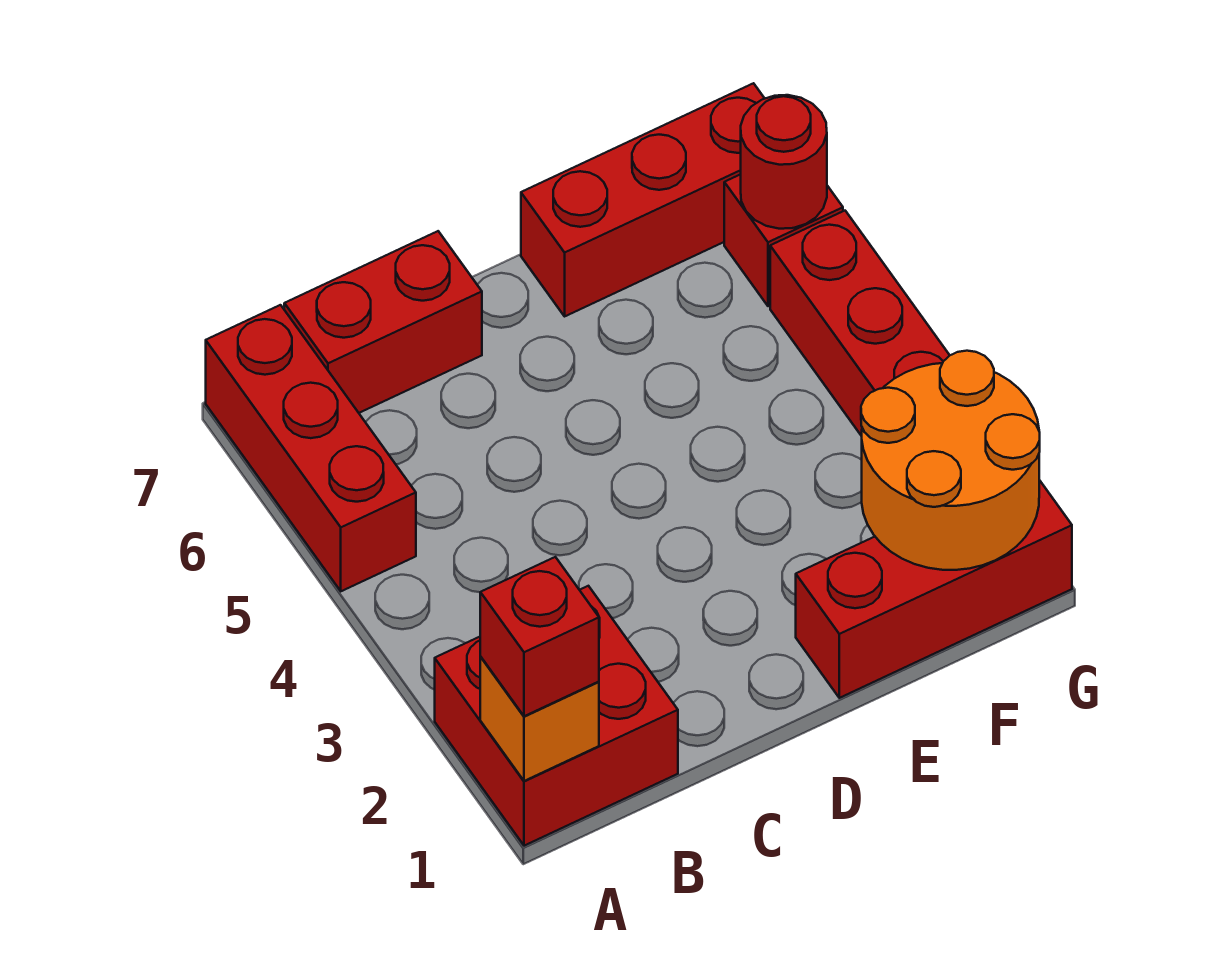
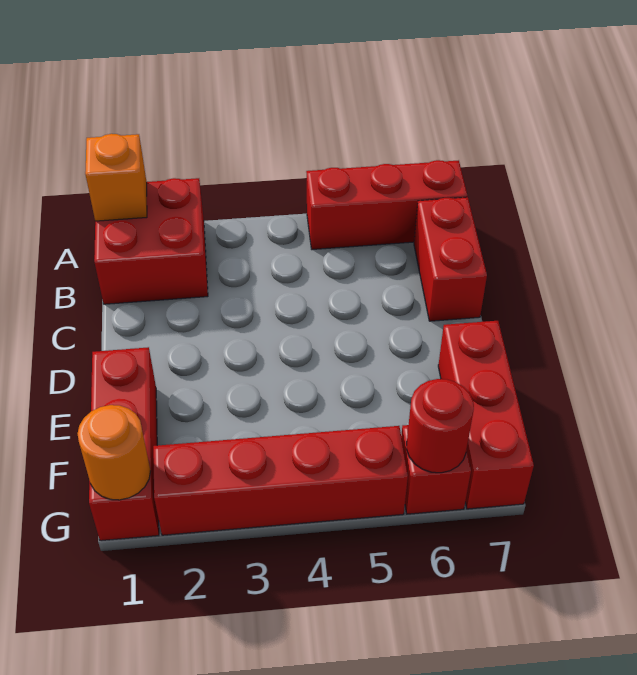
red brick A1 level 3 -> none
orange round brick F1:G2 level 2 -> orange round brick G1 level 2

